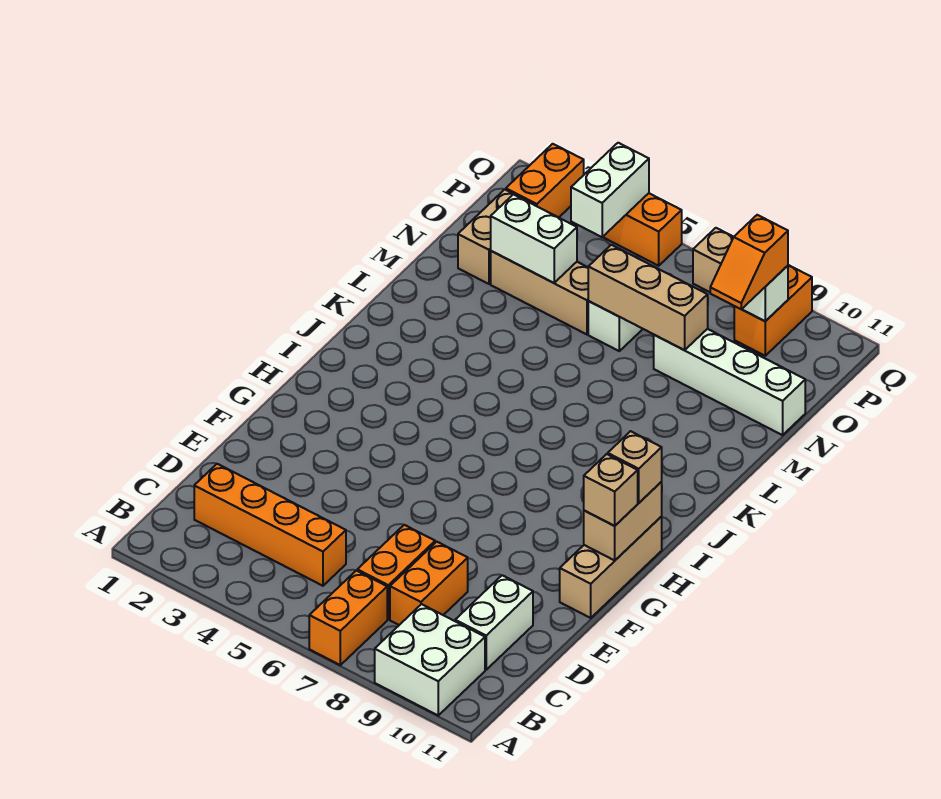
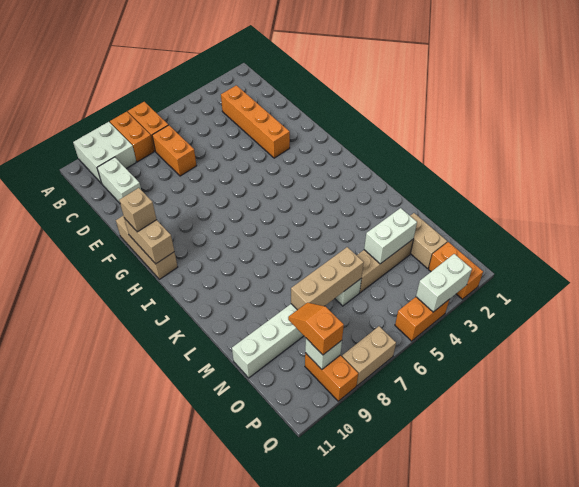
orange brick C2:C5 level 1 -> orange brick C3:F3 level 1
orange brick C8:D8 level 1 -> orange brick A8:B8 level 1
tan brick H11 level 3 -> none
white brick P4:Q4 level 2 -> white brick Q3:Q4 level 2

